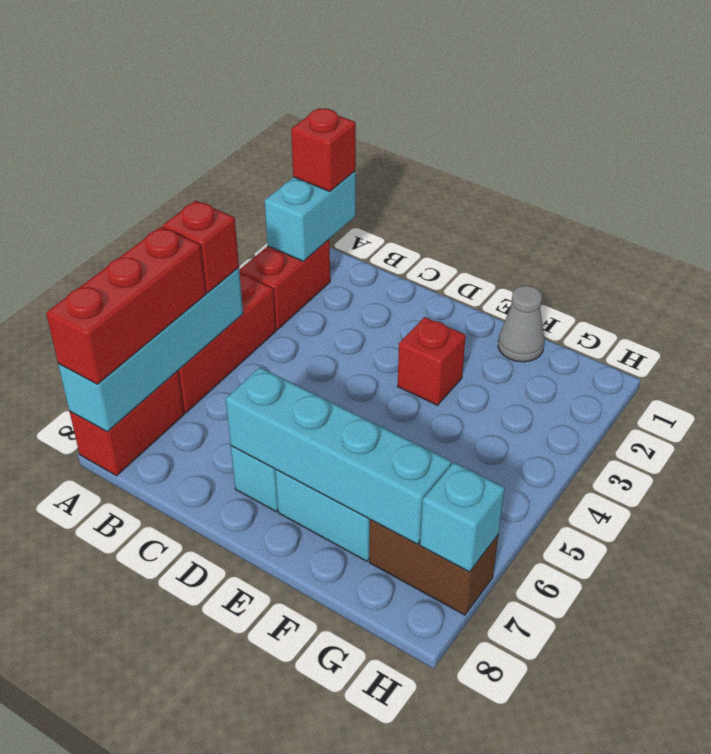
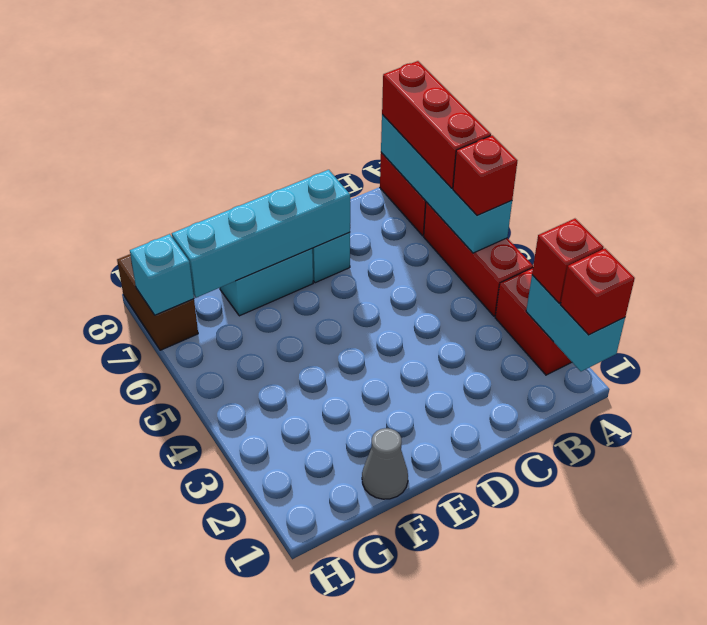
red brick E3 level 1 -> red brick A2 level 3
brown brick G7:H7 level 1 -> brown brick H7:H8 level 1

